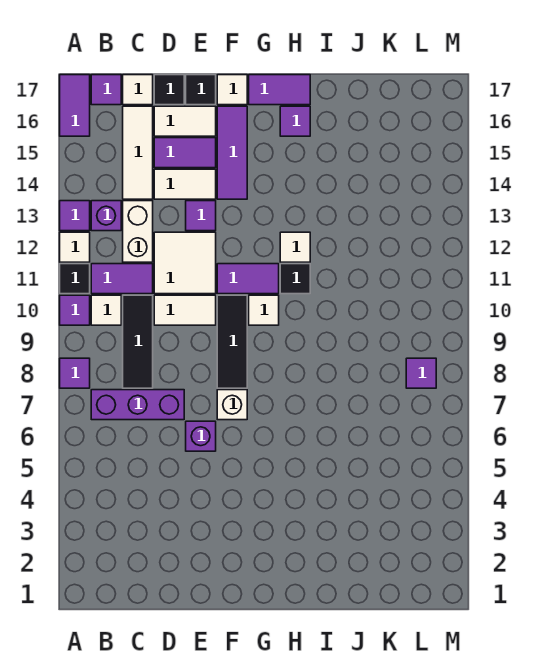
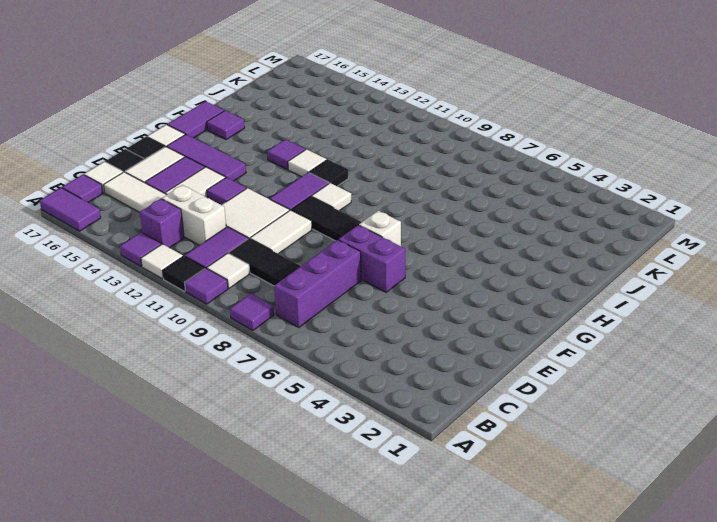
purple brick E6 level 1 -> purple brick E6:E7 level 1
purple tile L8 level 1 -> purple tile H13 level 1

